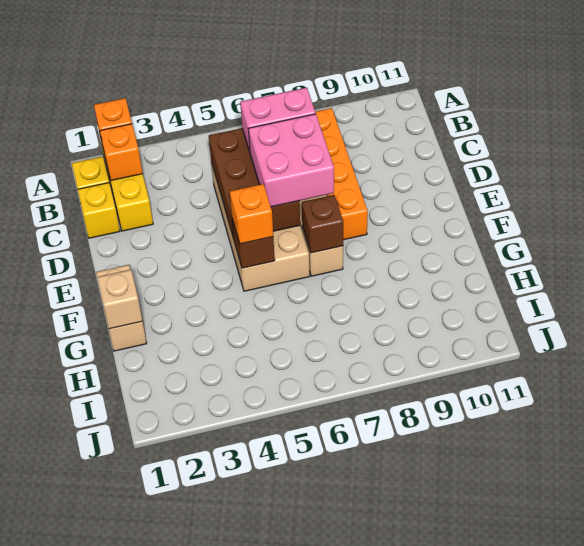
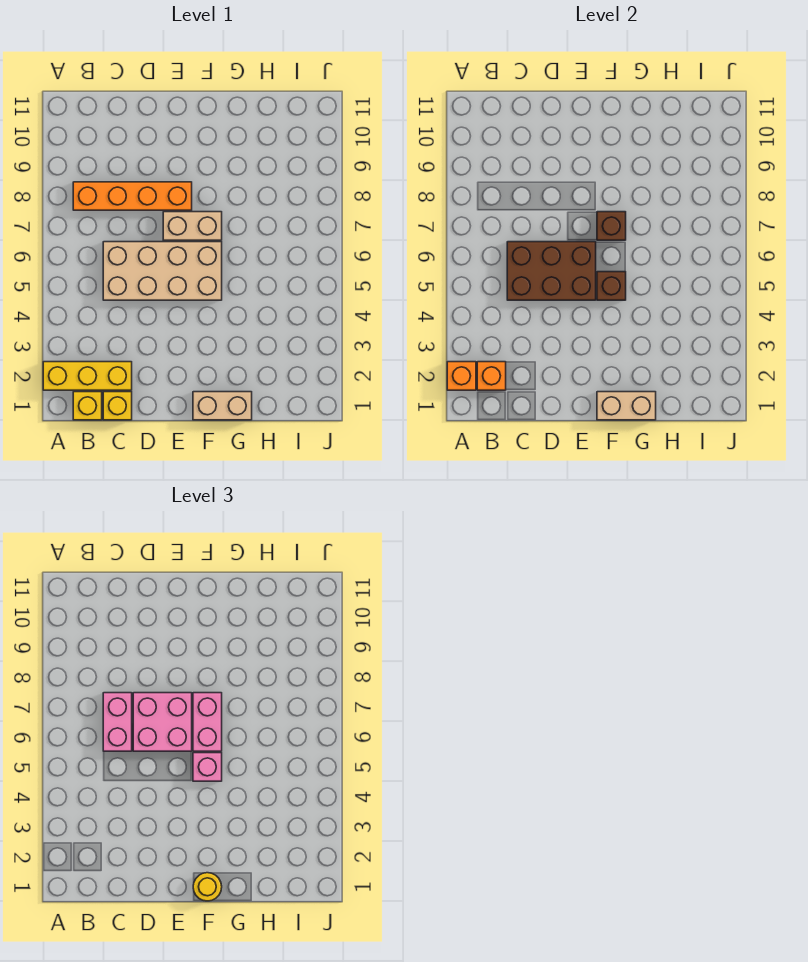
none -> yellow round brick F1 level 3
orange brick F5 level 3 -> pink brick F5 level 3
none -> pink brick F6:F7 level 3
tan brick G1 level 2 -> tan brick F1:G1 level 2

